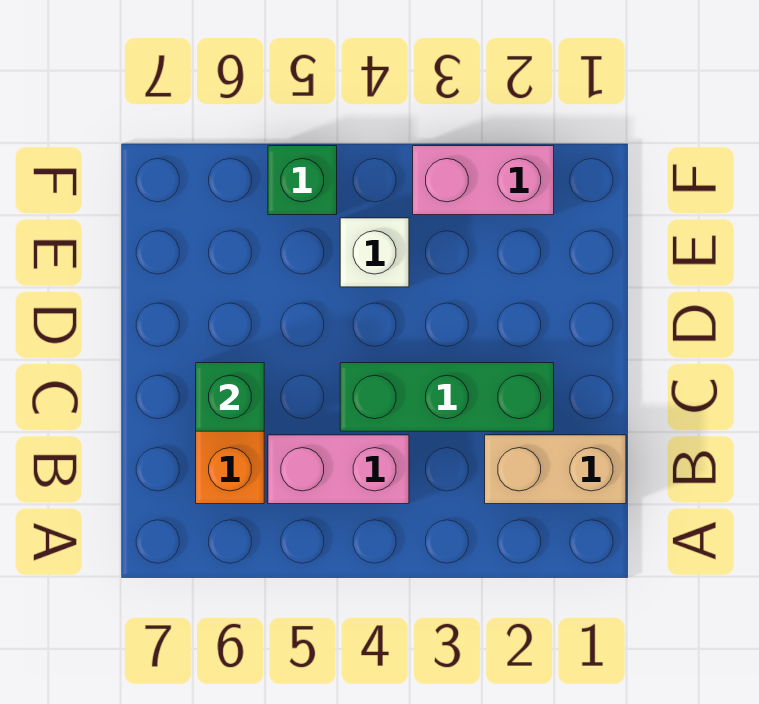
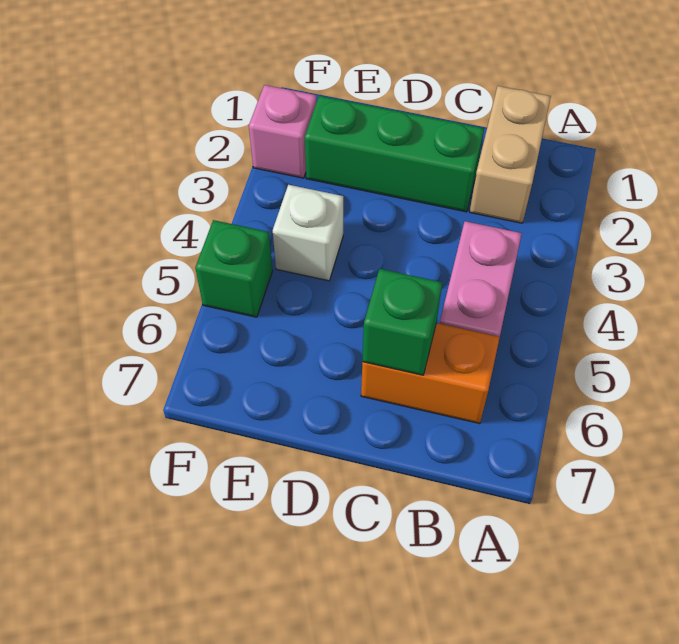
green brick C2:C4 level 1 -> green brick C2:E2 level 1
pink brick F2:F3 level 1 -> pink brick F2 level 1

